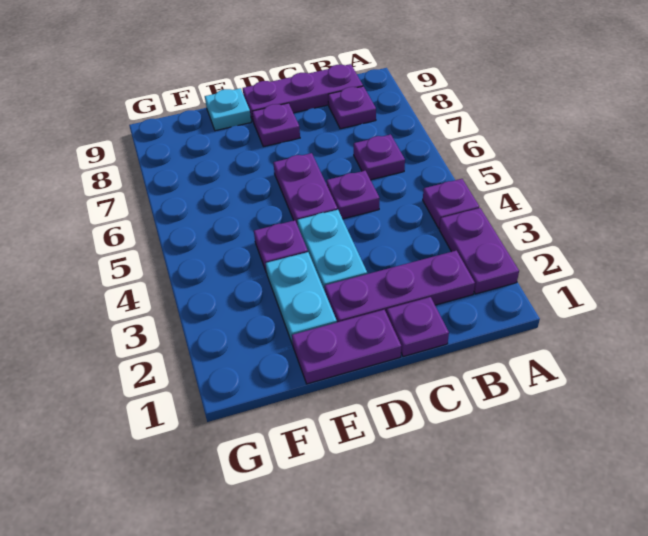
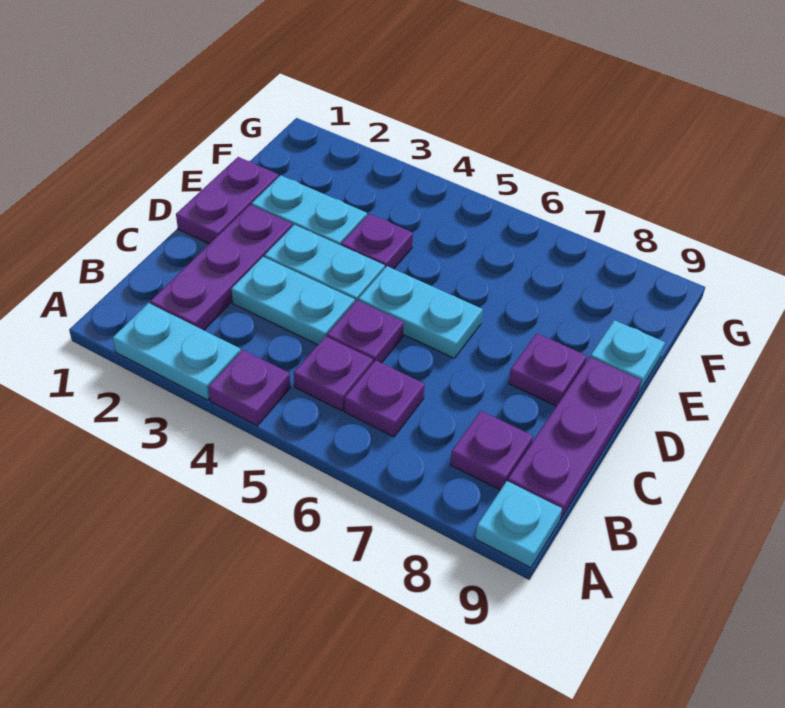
purple plate A2:A3 level 1 -> cyan plate A2:A3 level 1
none -> cyan plate A9 level 1
purple plate C1 level 1 -> purple plate B5 level 1
none -> cyan plate C3:C4 level 1
purple plate D5:D6 level 1 -> cyan plate D5:D6 level 1

